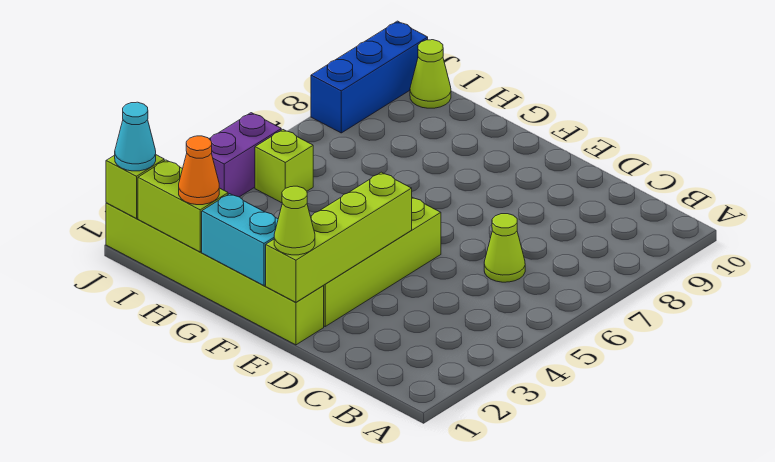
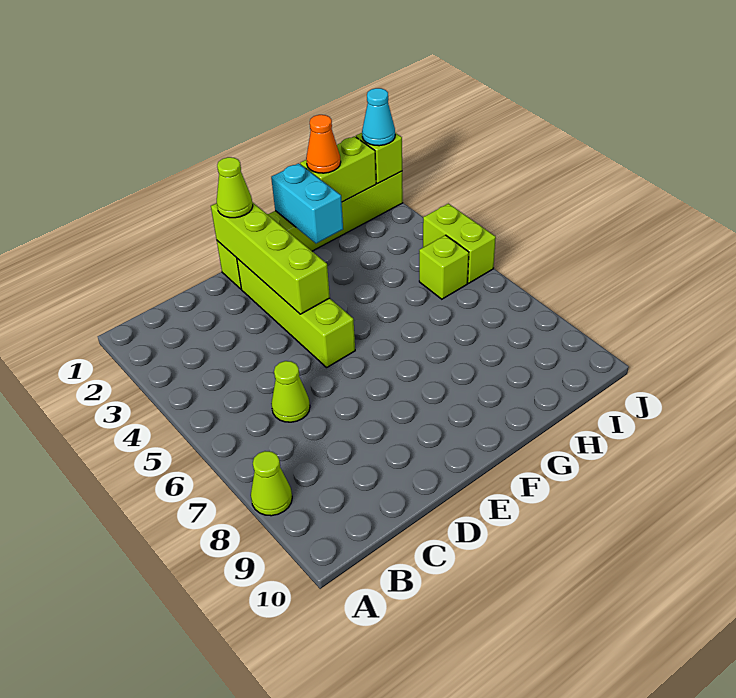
cyan brick F1:G1 level 2 -> cyan brick G1:G2 level 2
lime cone I10 level 1 -> lime cone A8 level 1
purple brick J4:J5 level 1 -> lime brick J4:J5 level 1
blue brick J8:J10 level 1 -> none

